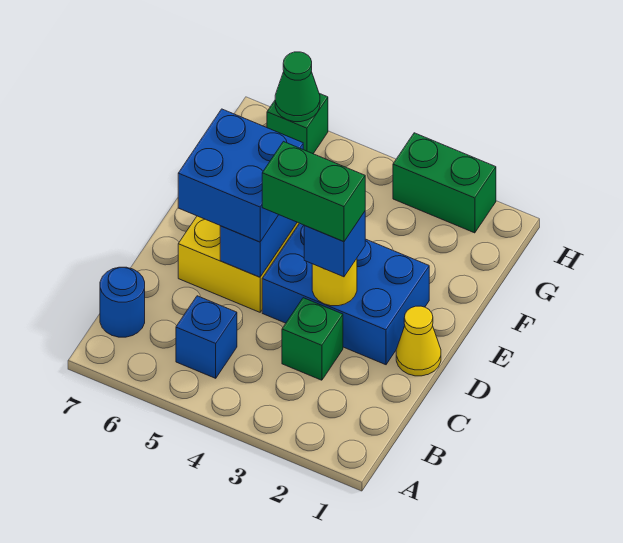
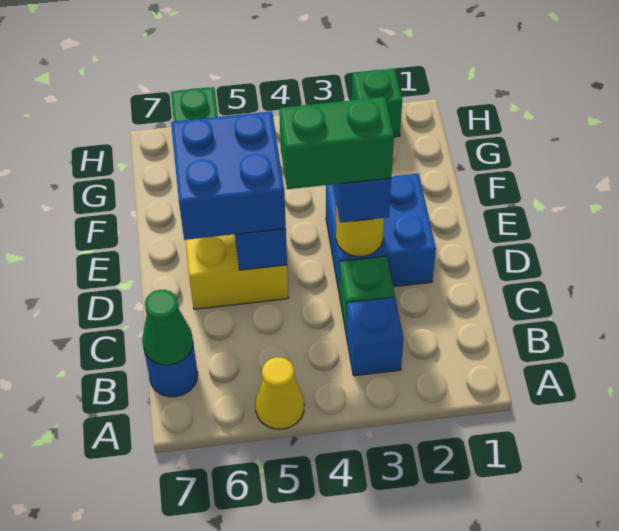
blue brick B5 level 1 -> blue brick B3 level 1
yellow cone D1 level 1 -> yellow cone A5 level 1
blue brick D2:E4 level 1 -> blue brick D2:E3 level 1
green brick H2:H3 level 1 -> green brick H2 level 1
green cone H6 level 2 -> green cone B7 level 2

